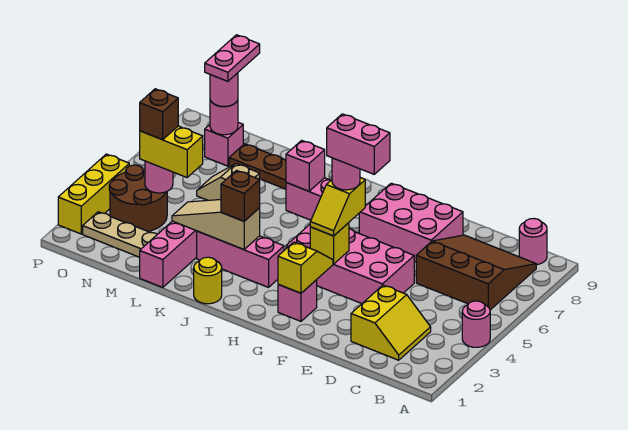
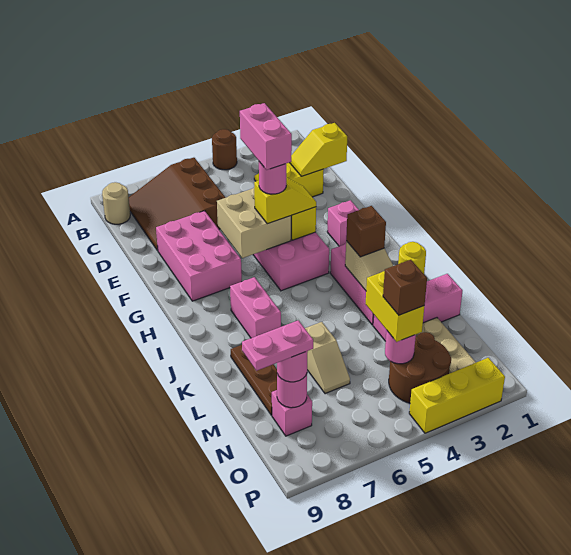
pink round brick A4 level 1 -> brown round brick A4 level 1
pink round brick B9 level 1 -> tan round brick B9 level 1
none -> tan brick F5:G6 level 2
yellow slope G2:G3 level 2 top 2 -> yellow slope D1:D2 level 2 top 1
pink brick J7 level 2 -> none

